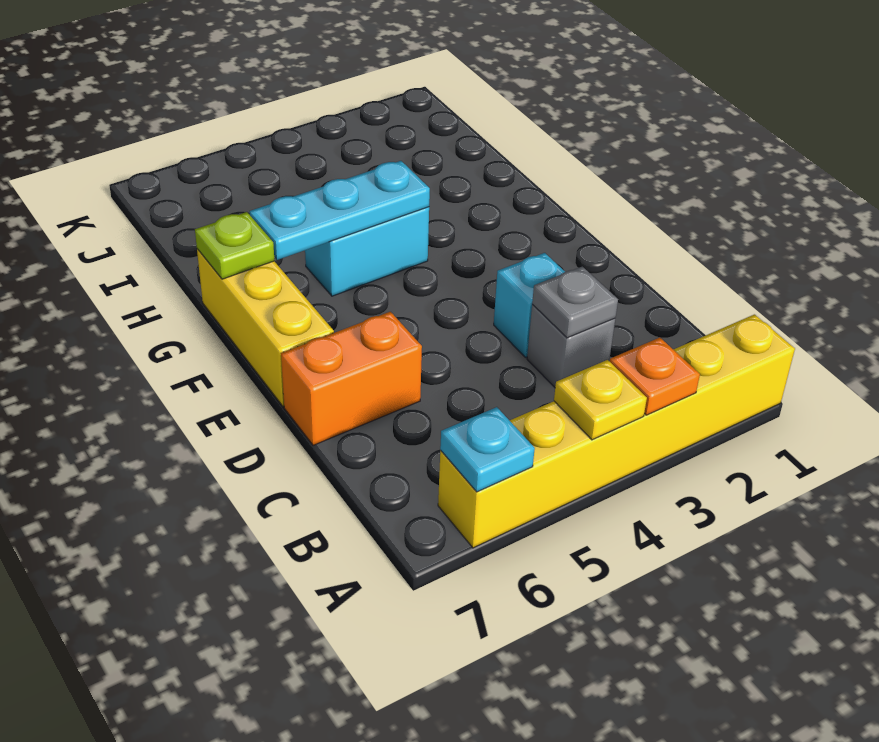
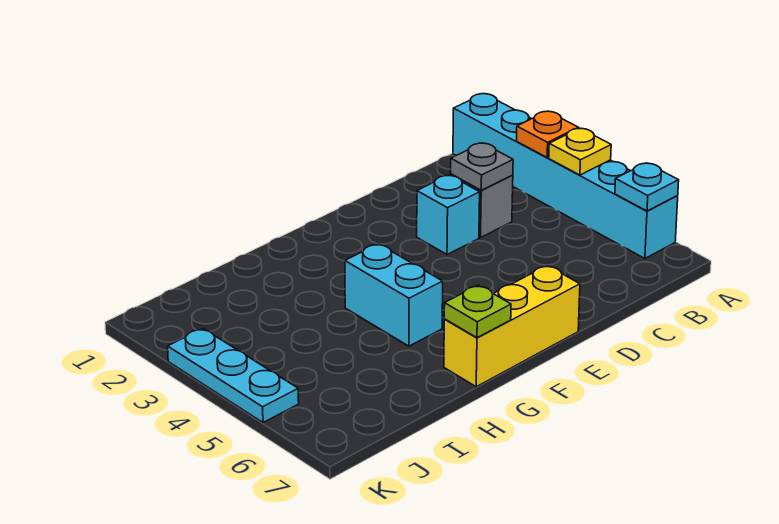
yellow brick A1:A6 level 1 -> cyan brick A1:A6 level 1
orange brick D6:D7 level 1 -> none
cyan plate G4:G6 level 2 -> cyan plate K3:K5 level 1

